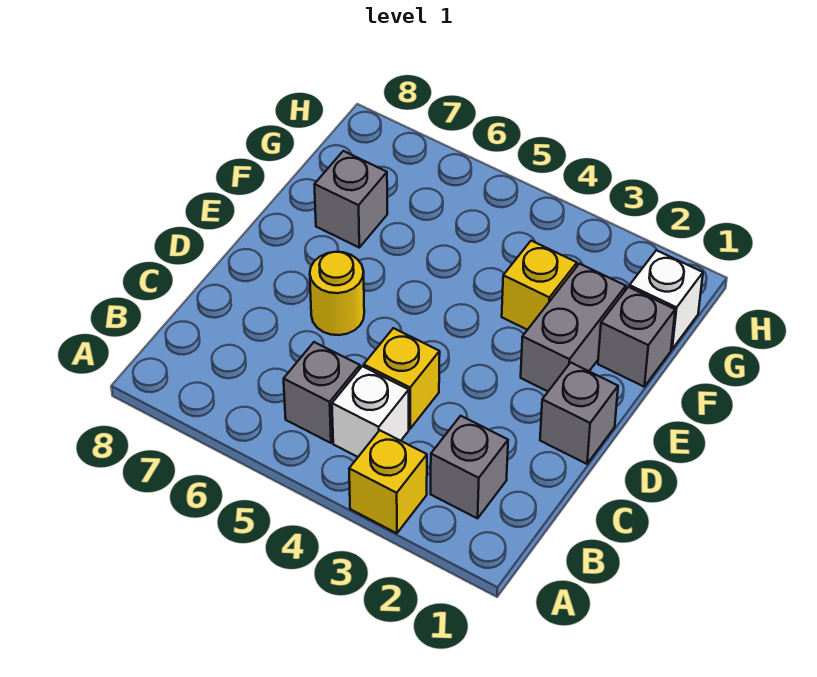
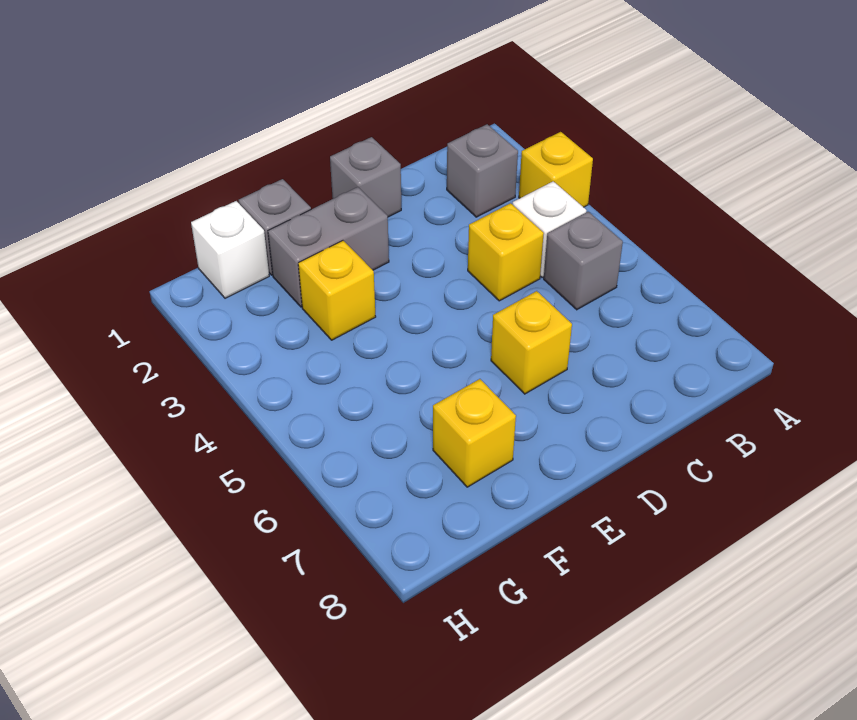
yellow round brick D6 level 1 -> yellow brick D6 level 1
grey brick F7 level 1 -> yellow brick F7 level 1

